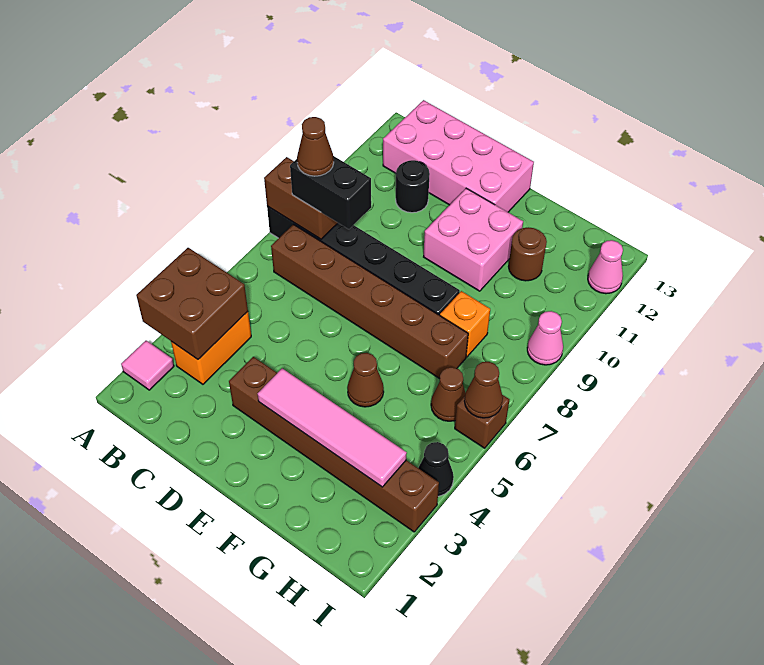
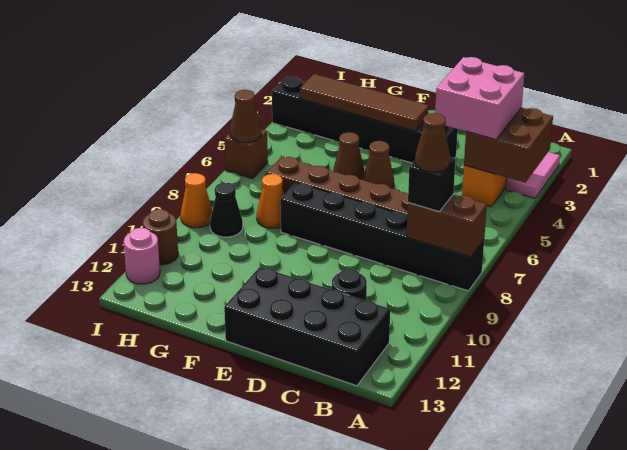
pink tile A2 level 1 -> pink tile A2:A3 level 1
black brick B8:C8 level 3 -> black brick B8 level 3
pink brick B12:E13 level 1 -> black brick B12:E13 level 1
brown brick D3:I3 level 1 -> black brick D3:I3 level 1
pink tile E3:H3 level 2 -> brown tile E3:H3 level 2
pink brick E10:F11 level 1 -> pink brick B3:C4 level 3
orange brick G8 level 1 -> orange cone G8 level 1
brown round brick G11 level 1 -> brown round brick I11 level 1
brown cone H6 level 1 -> brown cone E5 level 1
black cone I4 level 1 -> black cone H9 level 1
pink cone I9 level 1 -> orange cone I9 level 1
pink cone I12 level 1 -> pink round brick I12 level 1

